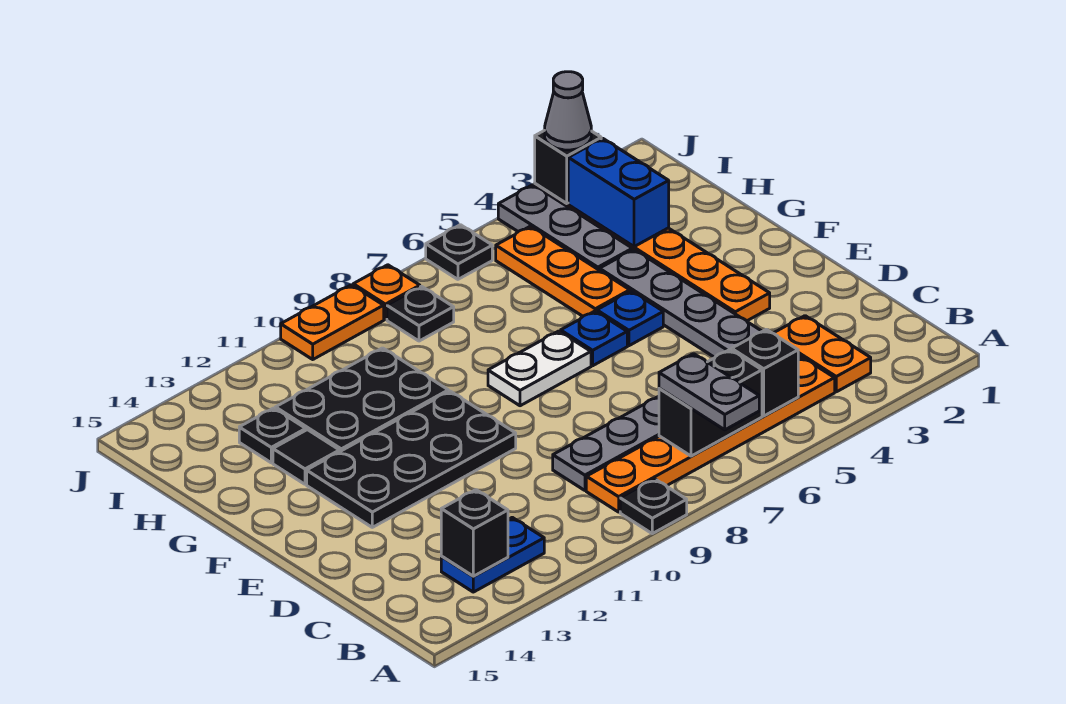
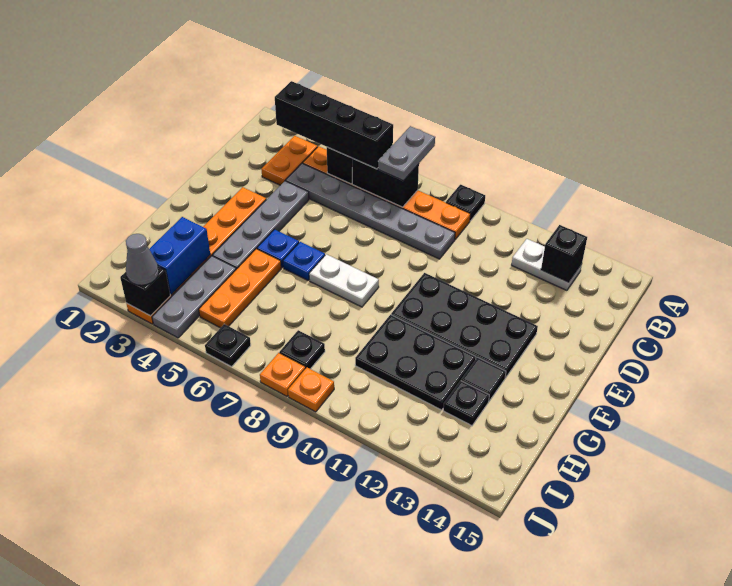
none -> black brick B3:B6 level 3
blue plate B12:B13 level 1 -> white plate B12:B13 level 1
orange plate J9:J10 level 1 -> orange plate J9 level 1

